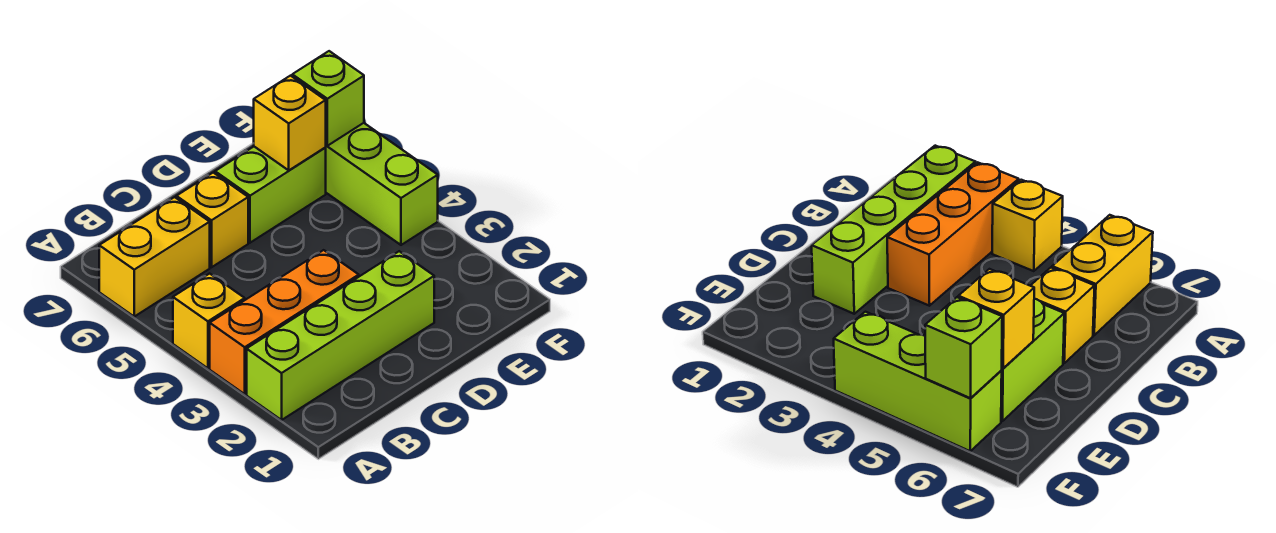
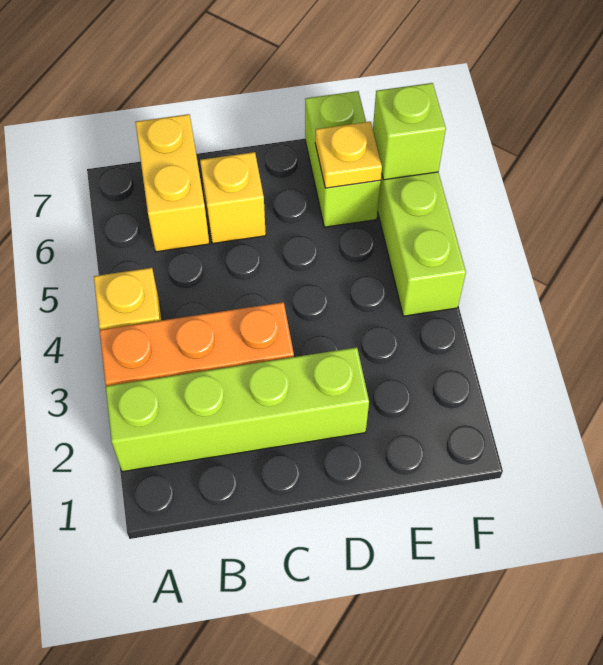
yellow brick A6:B6 level 1 -> yellow brick B6:B7 level 1
lime brick D6:E6 level 1 -> lime brick E6:E7 level 1
yellow brick E6 level 2 -> yellow plate E6 level 2

